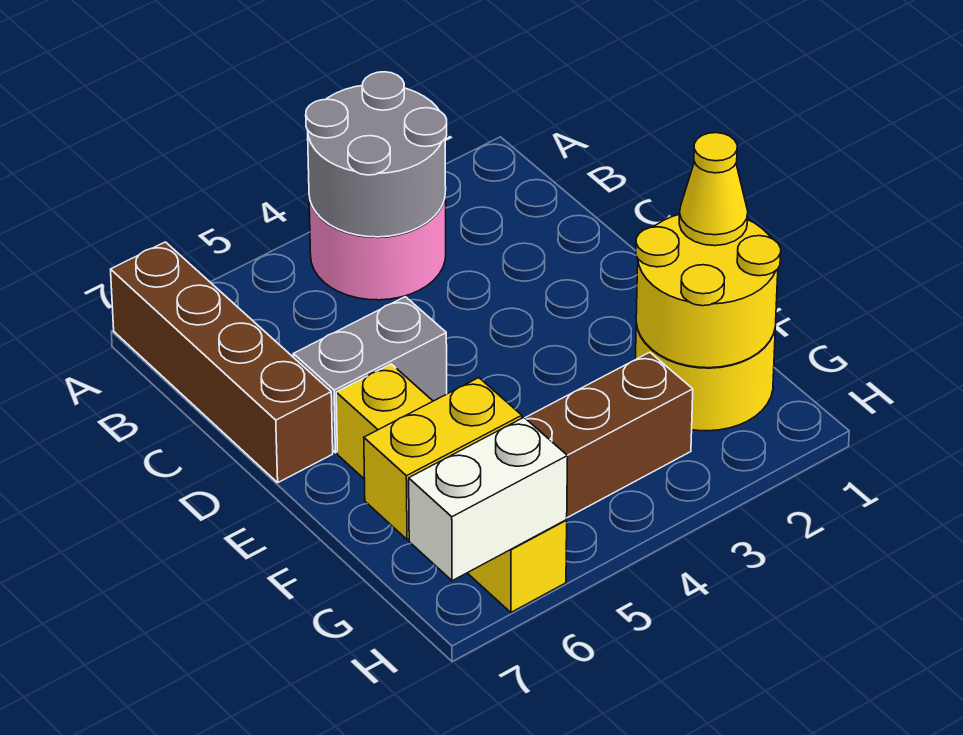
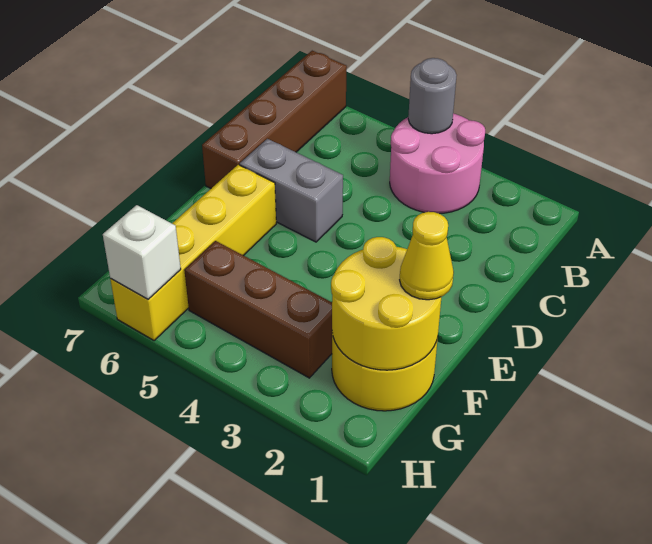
grey round brick A3:B4 level 2 -> grey round brick A4 level 2
yellow brick G6:G7 level 2 -> none
white brick H6:H7 level 2 -> white brick H6 level 2

